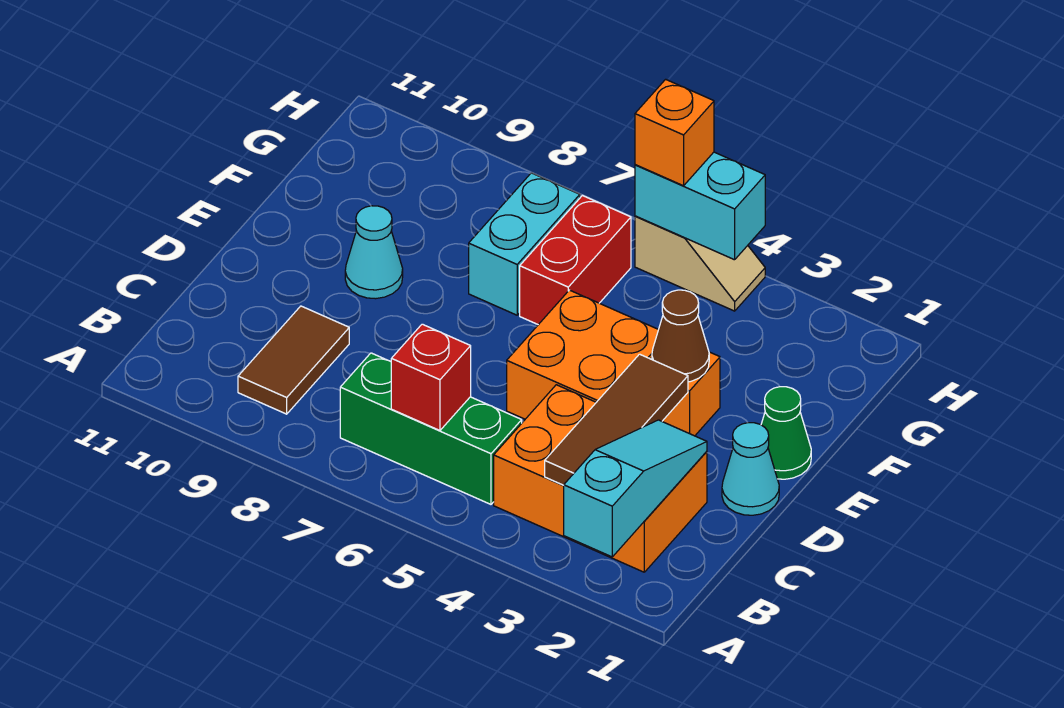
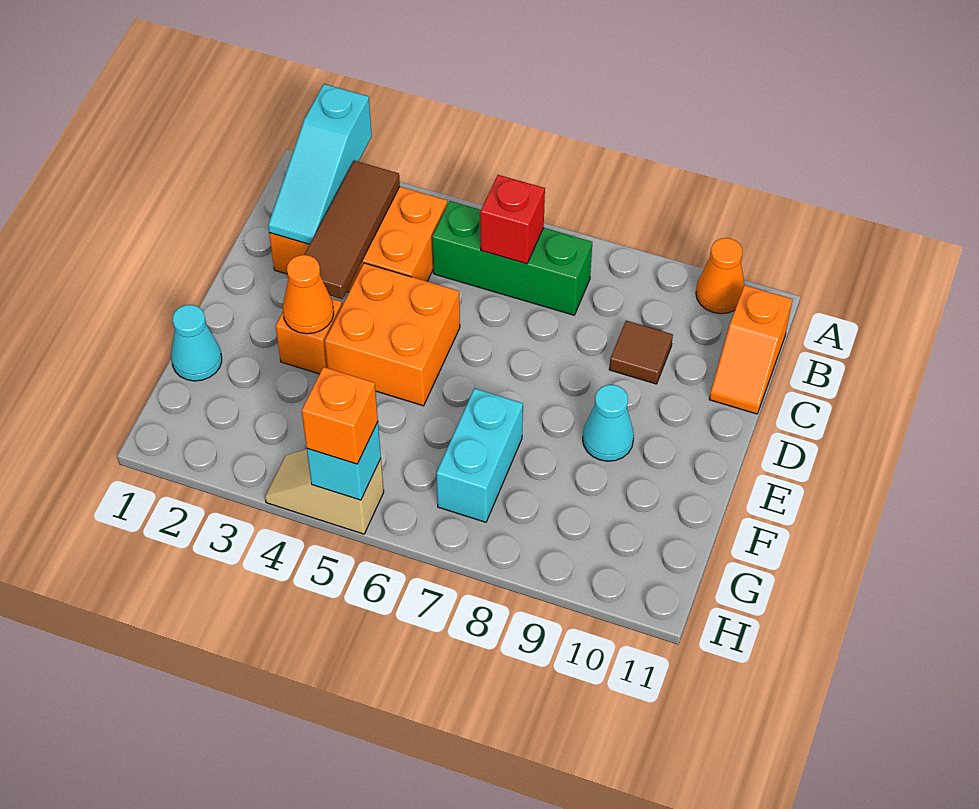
none -> orange cone A10 level 1
brown tile B9:C9 level 1 -> brown tile C9 level 1
none -> orange slope B11:C11 level 1 top B
cyan cone D1 level 1 -> cyan cone F1 level 1
green cone E1 level 1 -> none
brown cone E3 level 2 -> orange cone E3 level 2
red brick F6:G6 level 1 -> none
cyan brick H4:H5 level 2 -> cyan brick H5 level 2

